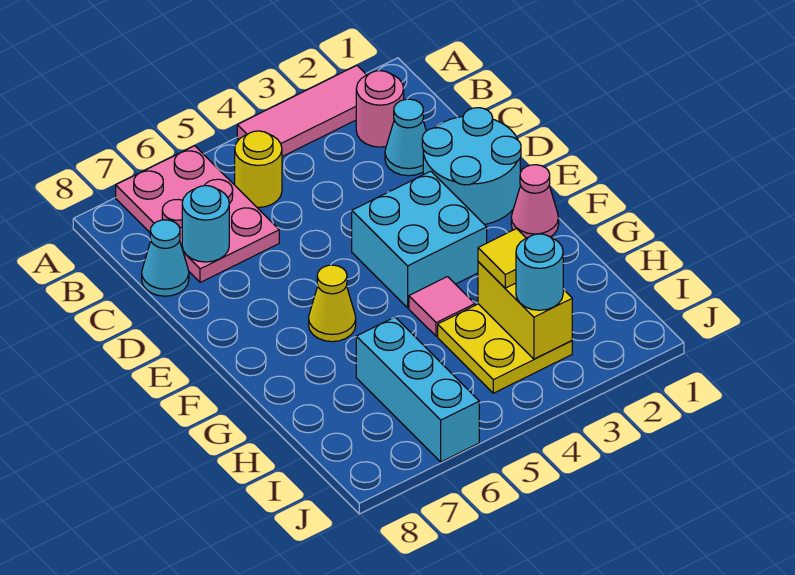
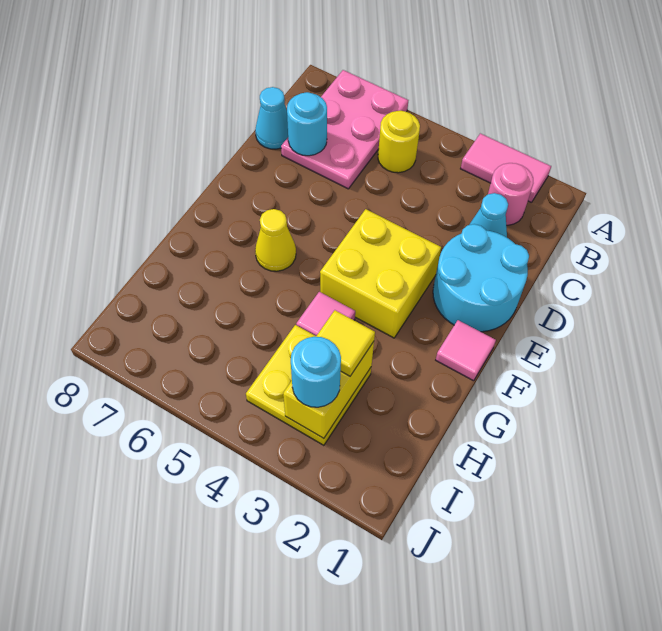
pink tile A2:A4 level 1 -> pink tile A2:A3 level 1
cyan brick E3:F4 level 1 -> yellow brick E3:F4 level 1
pink cone F1 level 1 -> pink tile F1 level 1
cyan brick H6:J6 level 1 -> none

